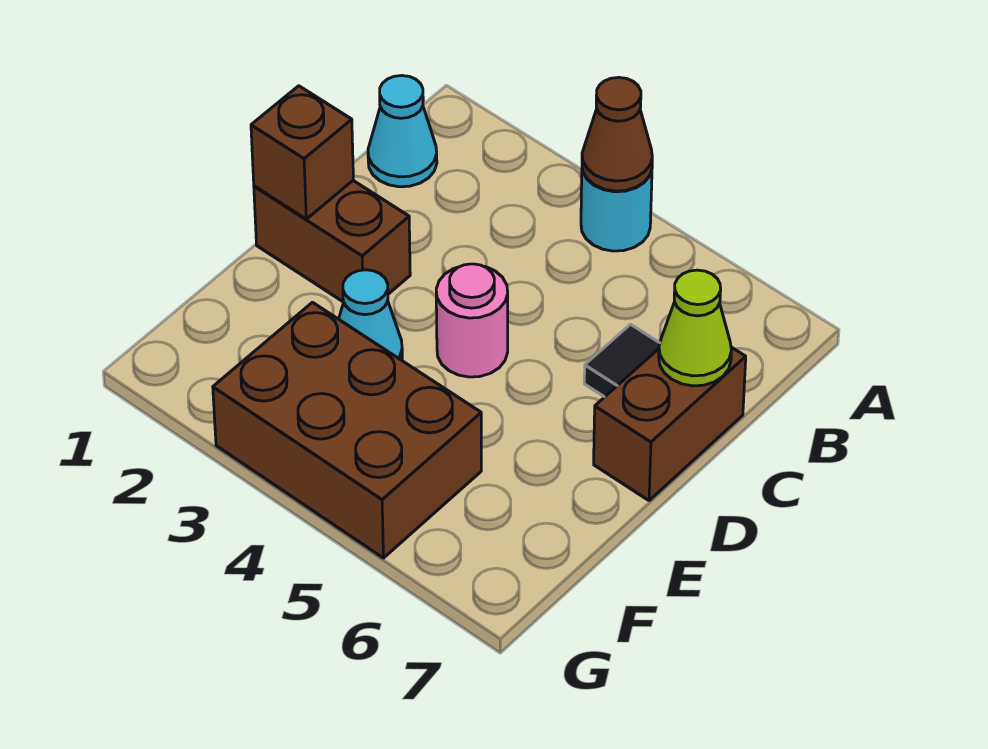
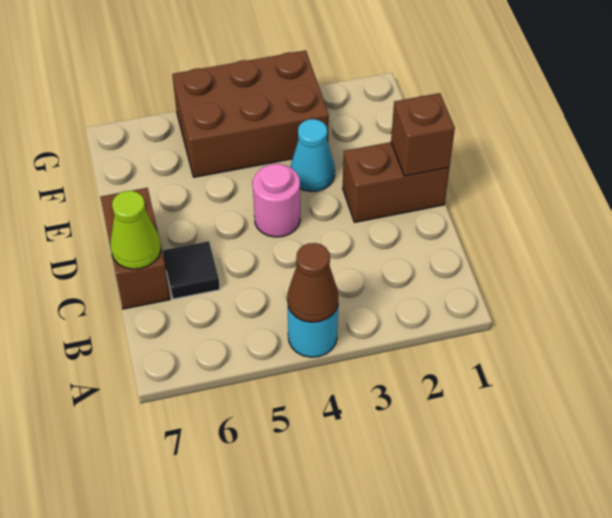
cyan cone B1 level 1 -> none

